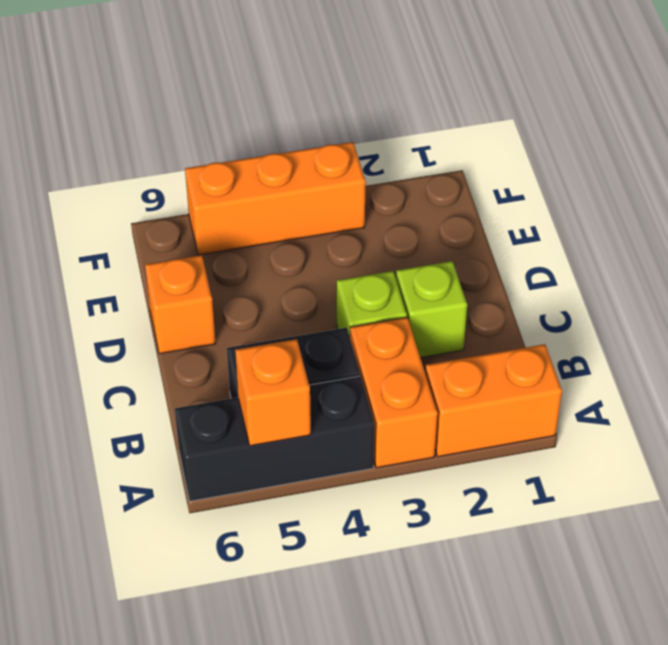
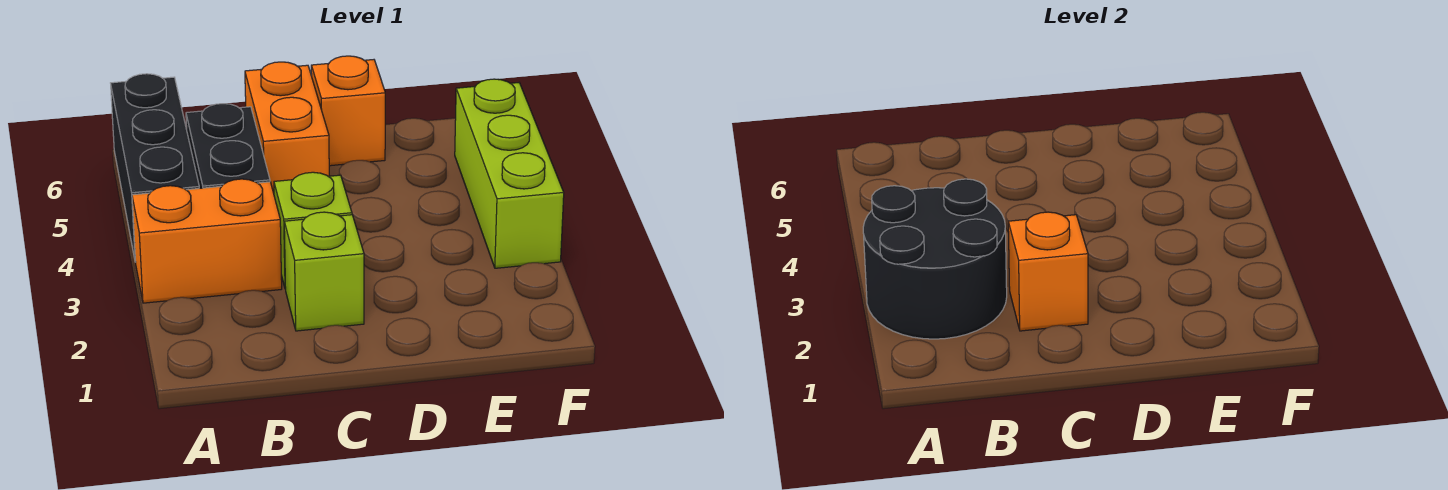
orange brick A1:A2 level 1 -> orange brick C5:C6 level 1
none -> black round brick A2:B3 level 2
orange brick A5 level 2 -> orange brick C2 level 2
orange brick F3:F5 level 1 -> lime brick F3:F5 level 1

